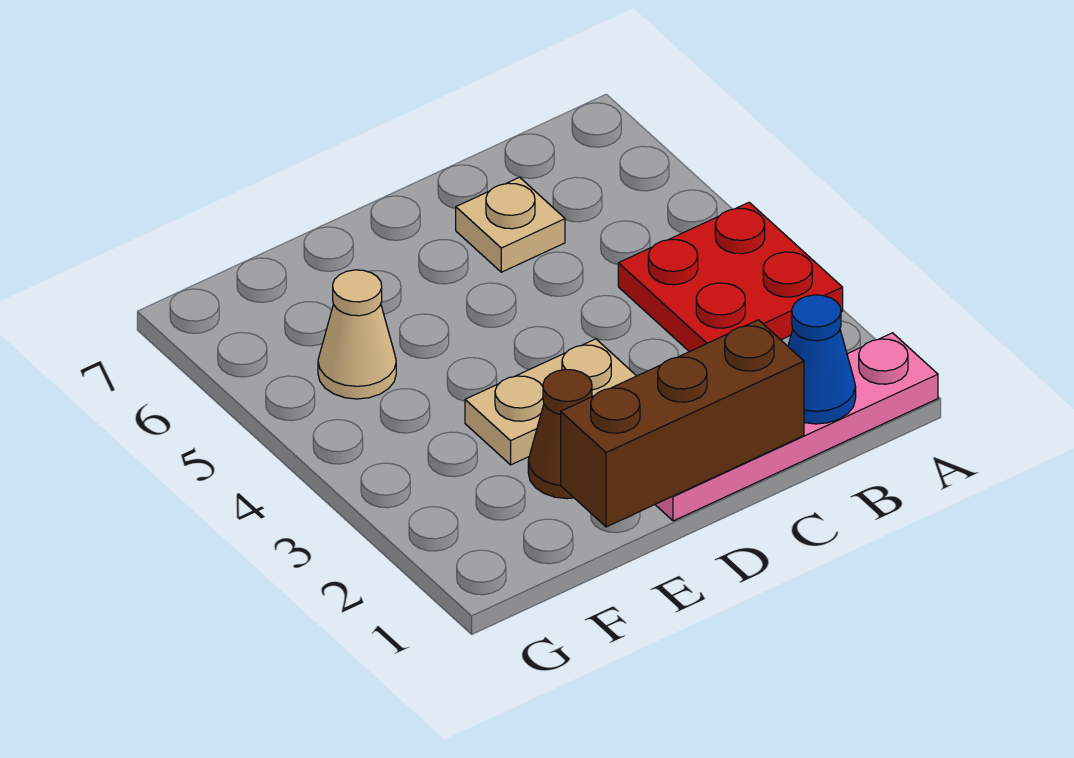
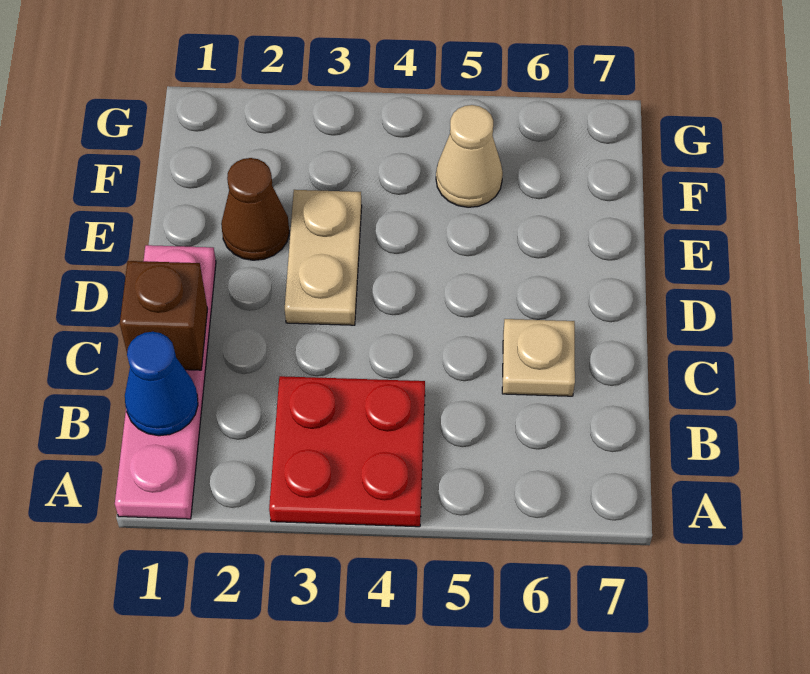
brown brick C1:E1 level 2 -> brown brick C1 level 2

